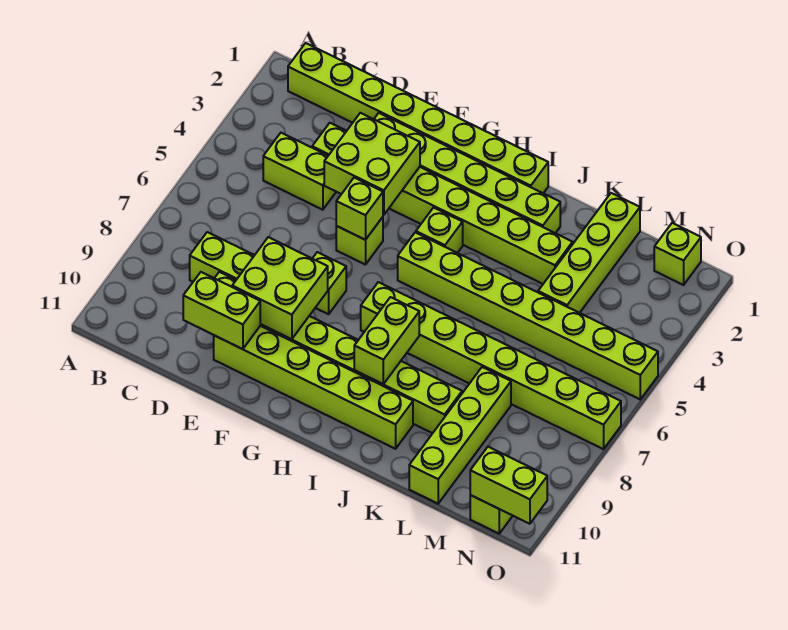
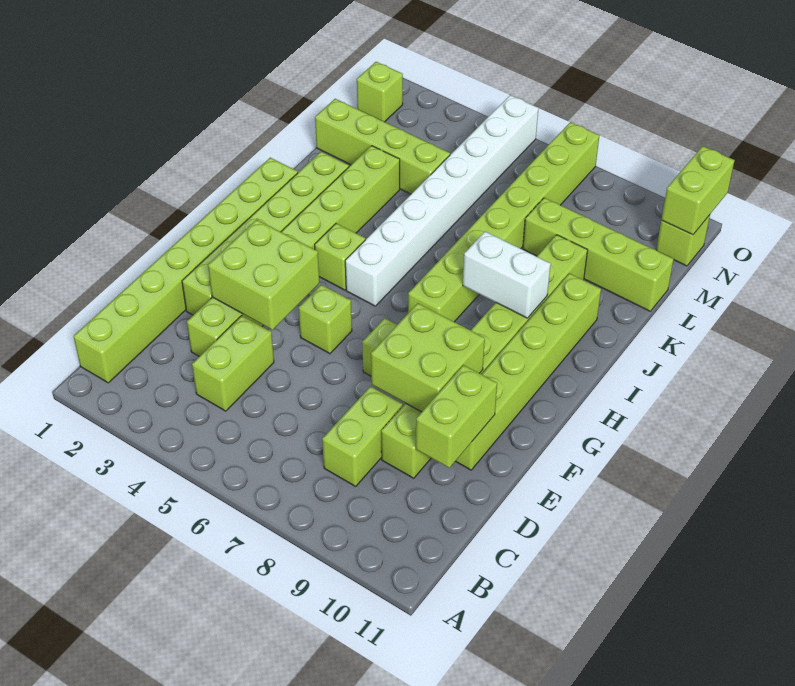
lime brick F5 level 2 -> none
lime brick H5:O5 level 1 -> white brick H5:O5 level 1
lime brick I8:I9 level 2 -> white brick I8:I9 level 2

